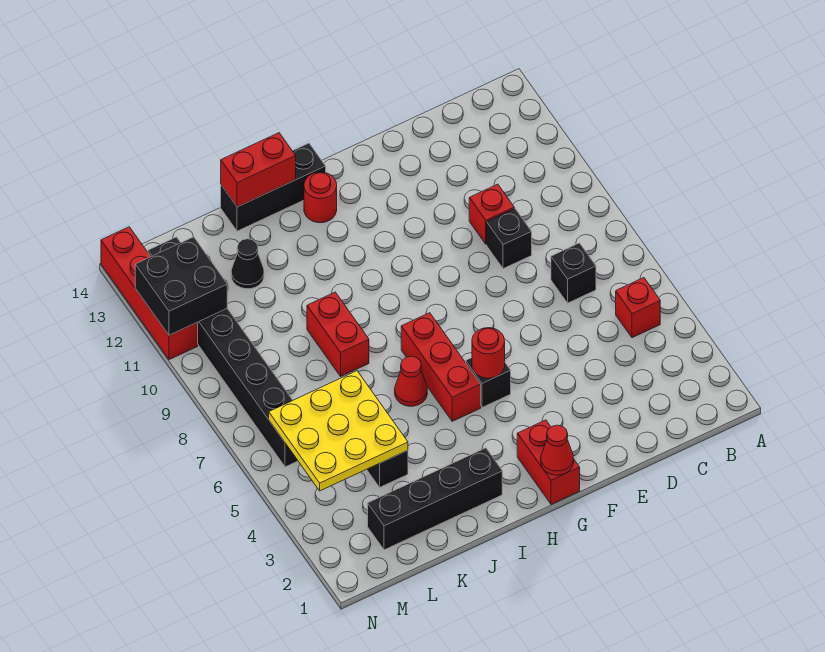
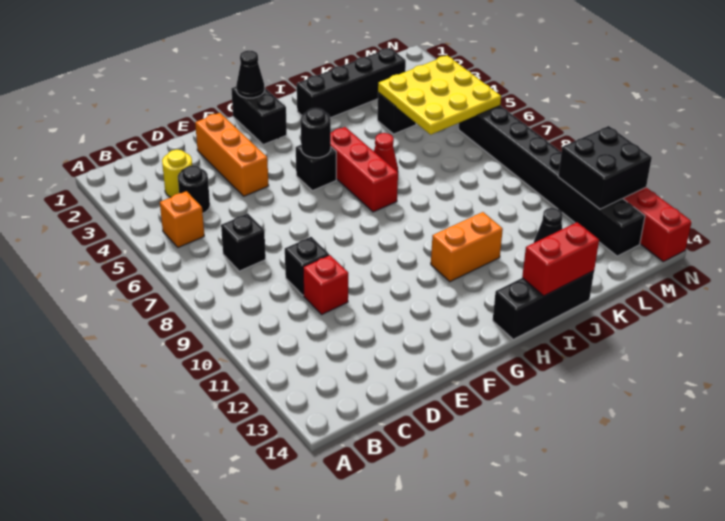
red brick B5 level 1 -> orange brick B5 level 1
none -> yellow round brick C3 level 1
none -> black round brick C4 level 1
none -> orange brick E2:E4 level 1
red brick G1:G2 level 1 -> black brick G1:G2 level 1
red cone G1 level 2 -> black cone G1 level 2
red round brick G5 level 2 -> black round brick G5 level 2
none -> orange brick H11:I11 level 1
red round brick H13 level 1 -> none
red brick J8:J9 level 1 -> none

